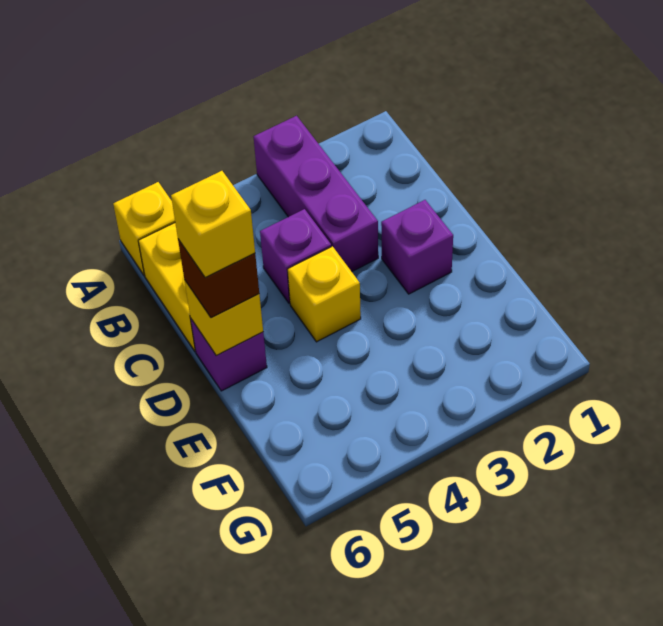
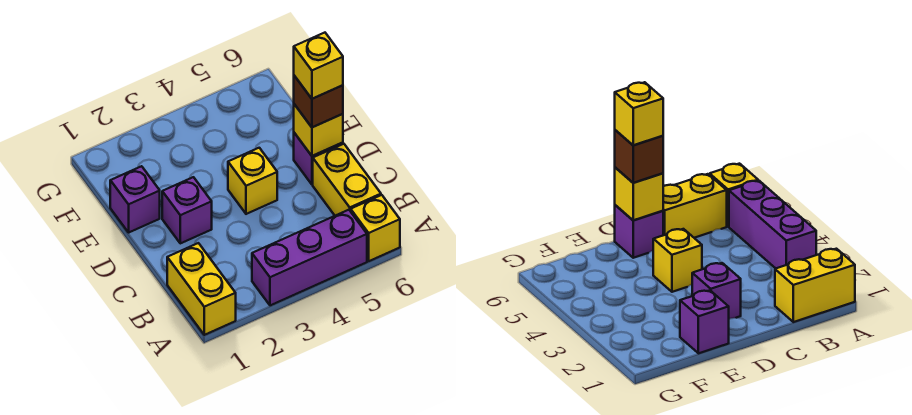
none -> yellow brick A1:B1 level 1
purple brick A3:C3 level 1 -> purple brick A3:A5 level 1
purple brick C4 level 1 -> purple brick E1 level 1

